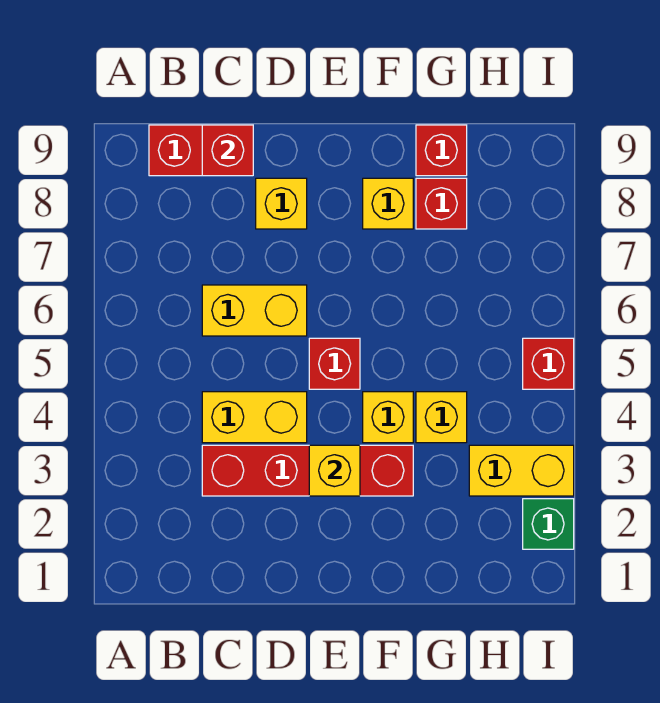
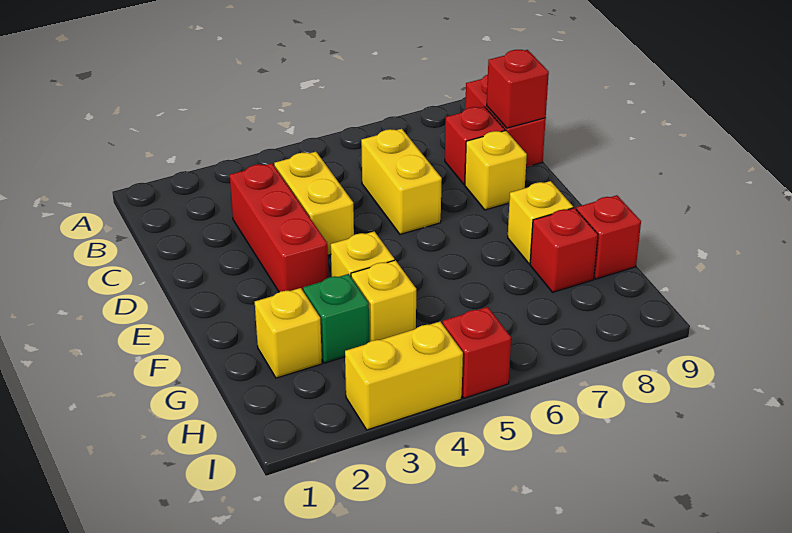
red brick C3:F3 level 1 -> red brick C3:E3 level 1
yellow brick E3 level 2 -> yellow brick G2 level 1
red brick E5 level 1 -> red brick C8 level 1
yellow brick H3:I3 level 1 -> yellow brick I3:I4 level 1
green brick I2 level 1 -> green brick G3 level 1

